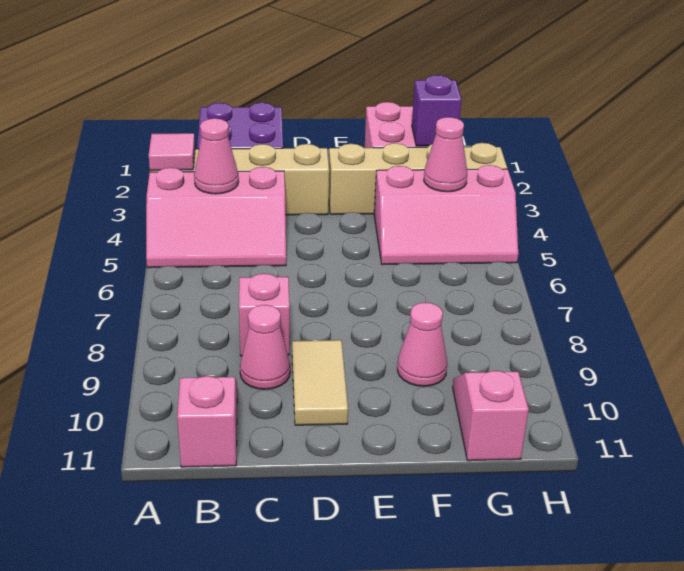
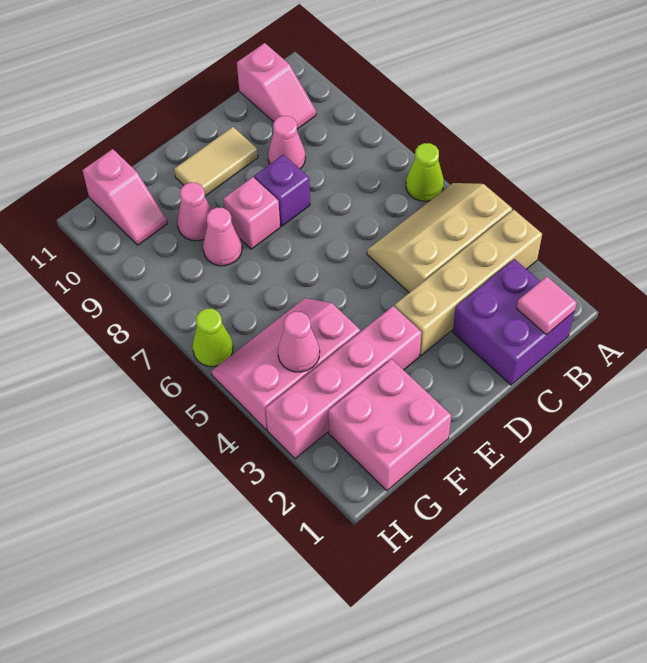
pink tile A3 level 2 -> pink tile B1 level 2
pink slope A4:C5 level 1 top 4 -> tan slope A4:C5 level 1 top 4
none -> lime cone A6 level 1
pink cone B4 level 2 -> pink cone F8 level 1
pink brick C8 level 1 -> pink brick E8 level 1
tan tile D9:D10 level 1 -> tan tile D10:E10 level 1
tan brick E3:H3 level 1 -> pink brick E3:H3 level 1
purple brick G2 level 2 -> purple brick D8 level 1
none -> lime cone H6 level 1

